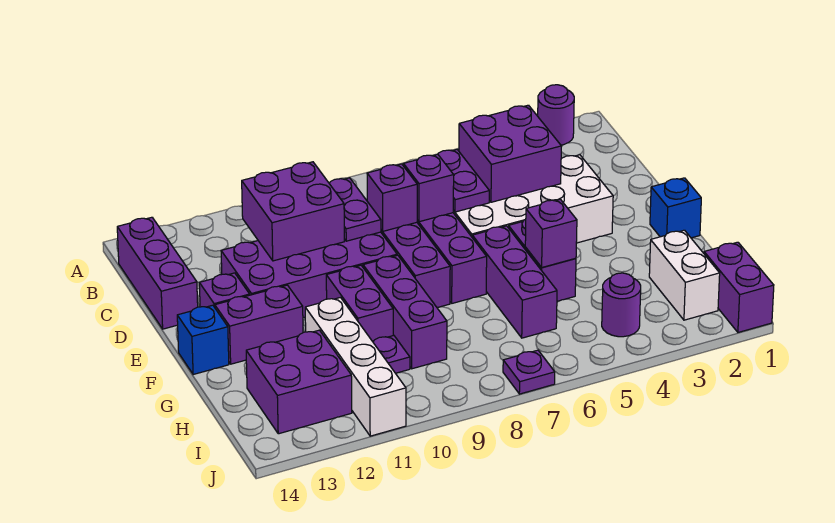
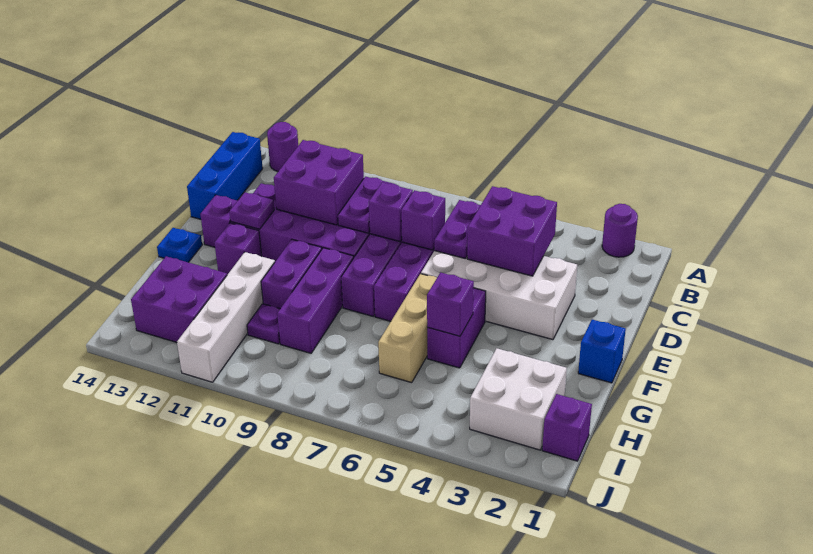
purple brick B14:D14 level 1 -> blue brick B14:D14 level 1
purple brick F6:H6 level 1 -> tan brick F6:H6 level 1
purple brick F12:F13 level 1 -> purple brick F12 level 1
blue brick F14 level 1 -> blue plate F14 level 1
white brick H2:I2 level 1 -> white brick H2:I3 level 1
purple brick I1:J1 level 1 -> purple brick I1 level 1
purple round brick I4 level 1 -> purple round brick A13 level 1
purple plate J7 level 1 -> purple plate E12 level 2

